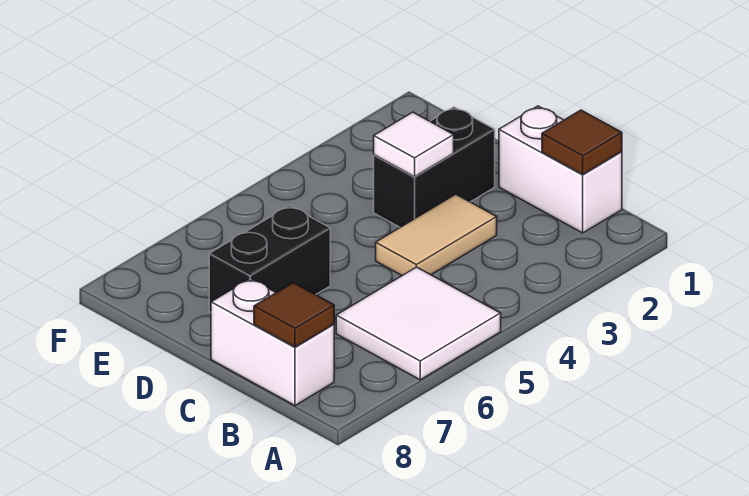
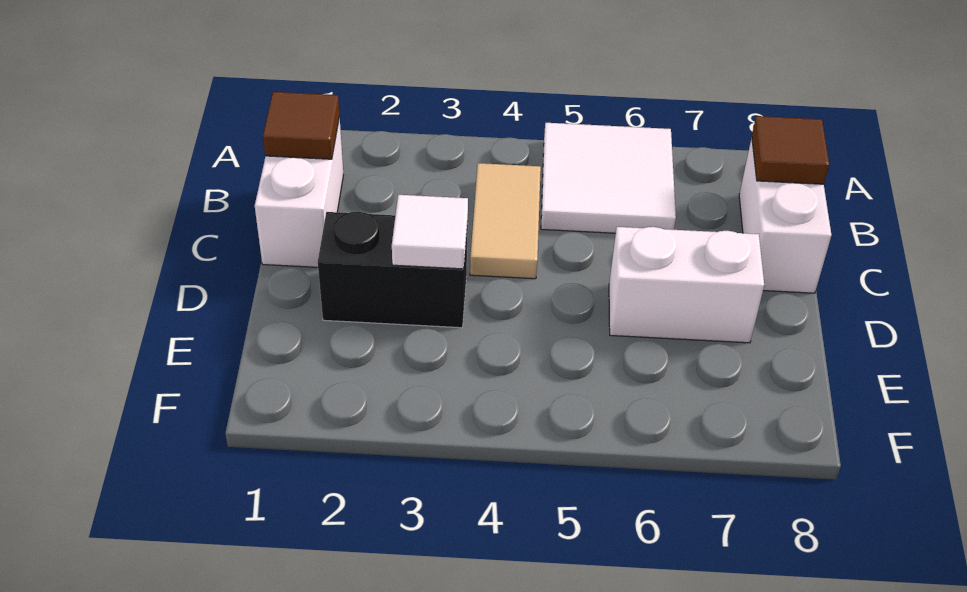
tan tile C3:C4 level 1 -> tan tile B4:C4 level 1
black brick D6:D7 level 1 -> white brick D6:D7 level 1

